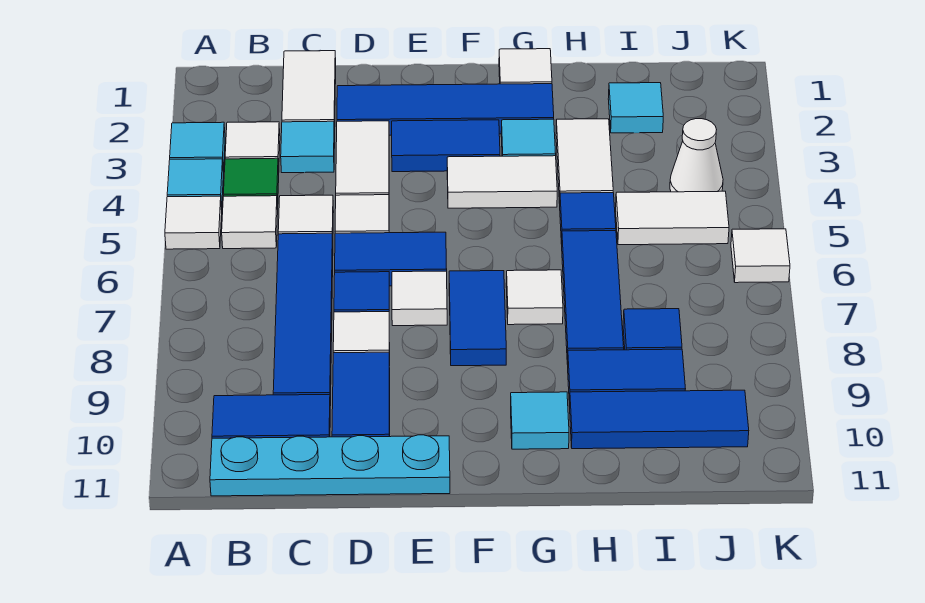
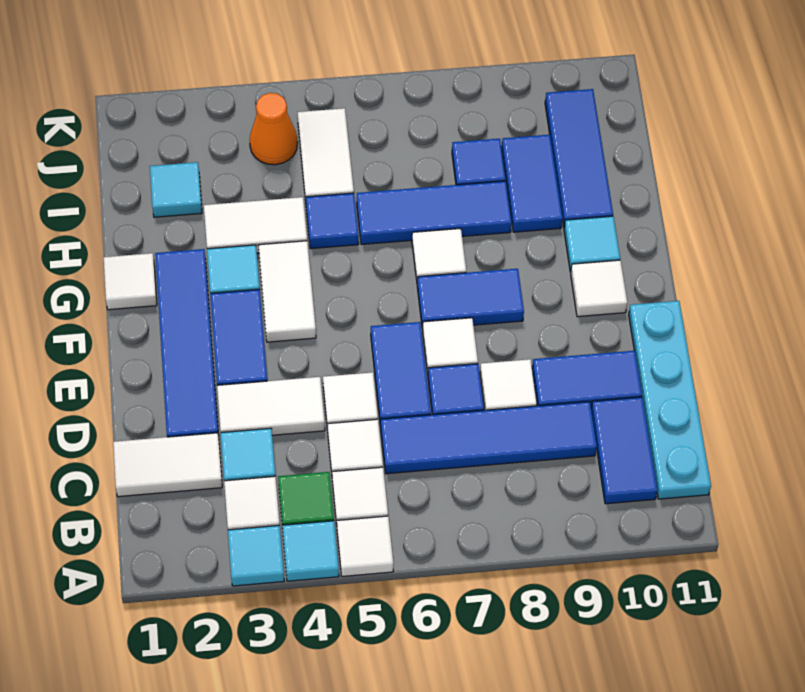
white cone J4 level 1 -> orange cone J4 level 1
white tile K6 level 1 -> white tile F10 level 1

